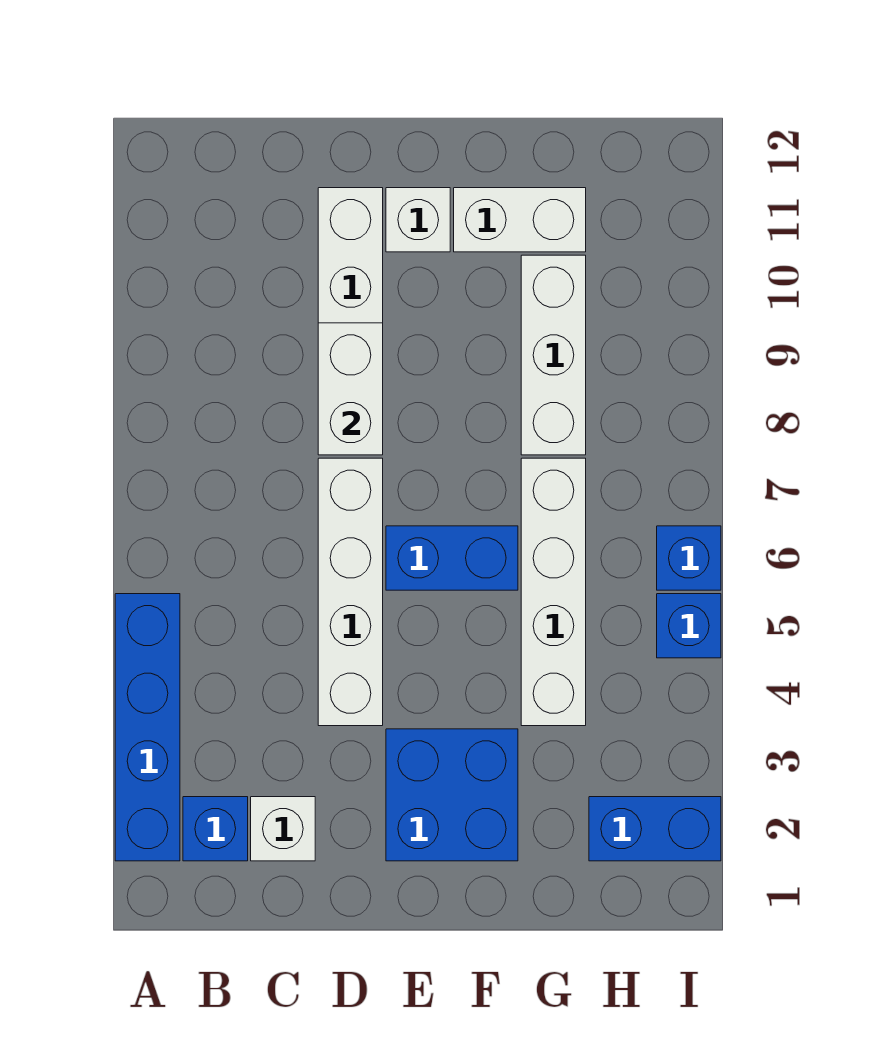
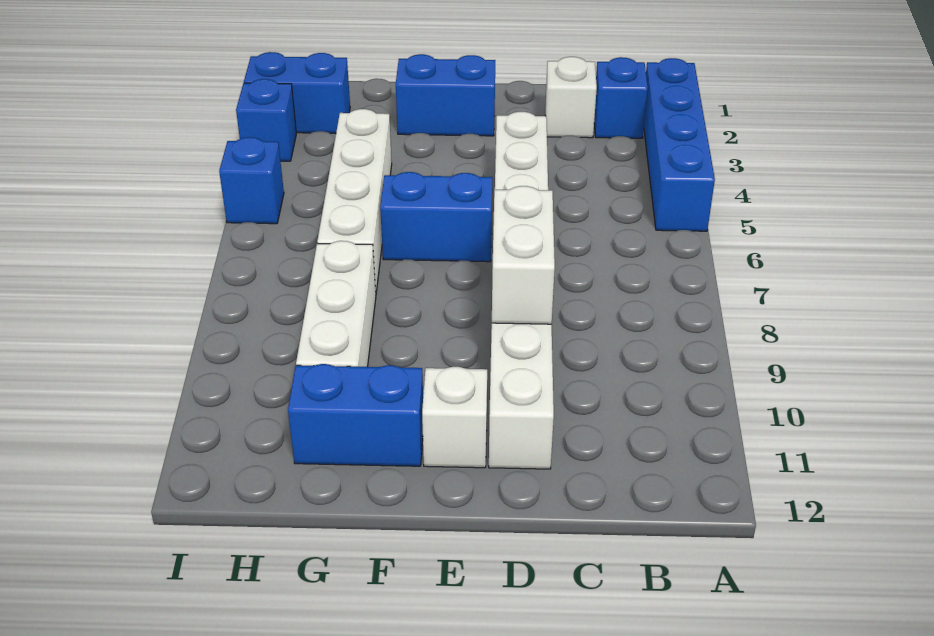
blue brick E2:F3 level 1 -> blue brick E2:F2 level 1
white brick F11:G11 level 1 -> blue brick F11:G11 level 1
blue brick I6 level 1 -> blue brick I3 level 1

